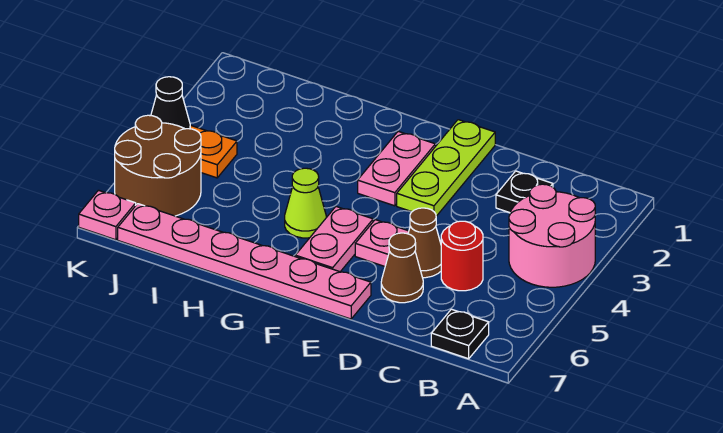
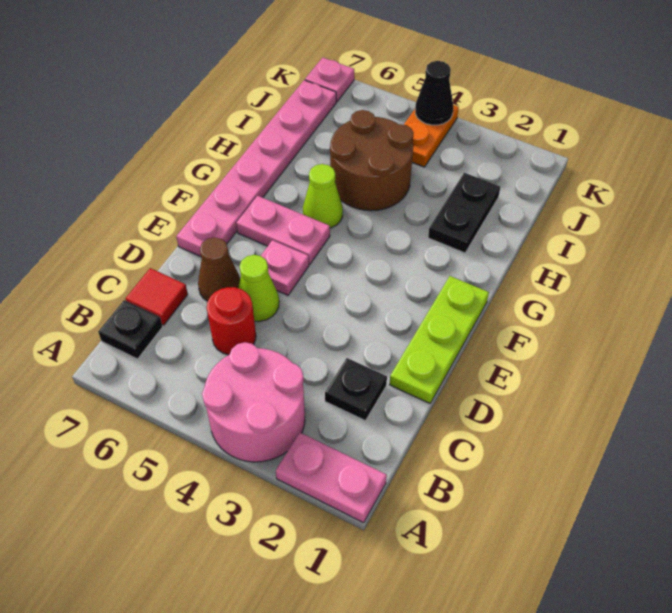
none -> red tile C7 level 1
brown cone D5 level 1 -> lime cone D5 level 1
lime plate E1:E3 level 1 -> lime plate D1:F1 level 1
pink plate F2:F3 level 1 -> pink plate A1:A2 level 1
none -> black plate H2:I2 level 1
brown round brick J5:K6 level 1 -> brown round brick H4:I5 level 1

